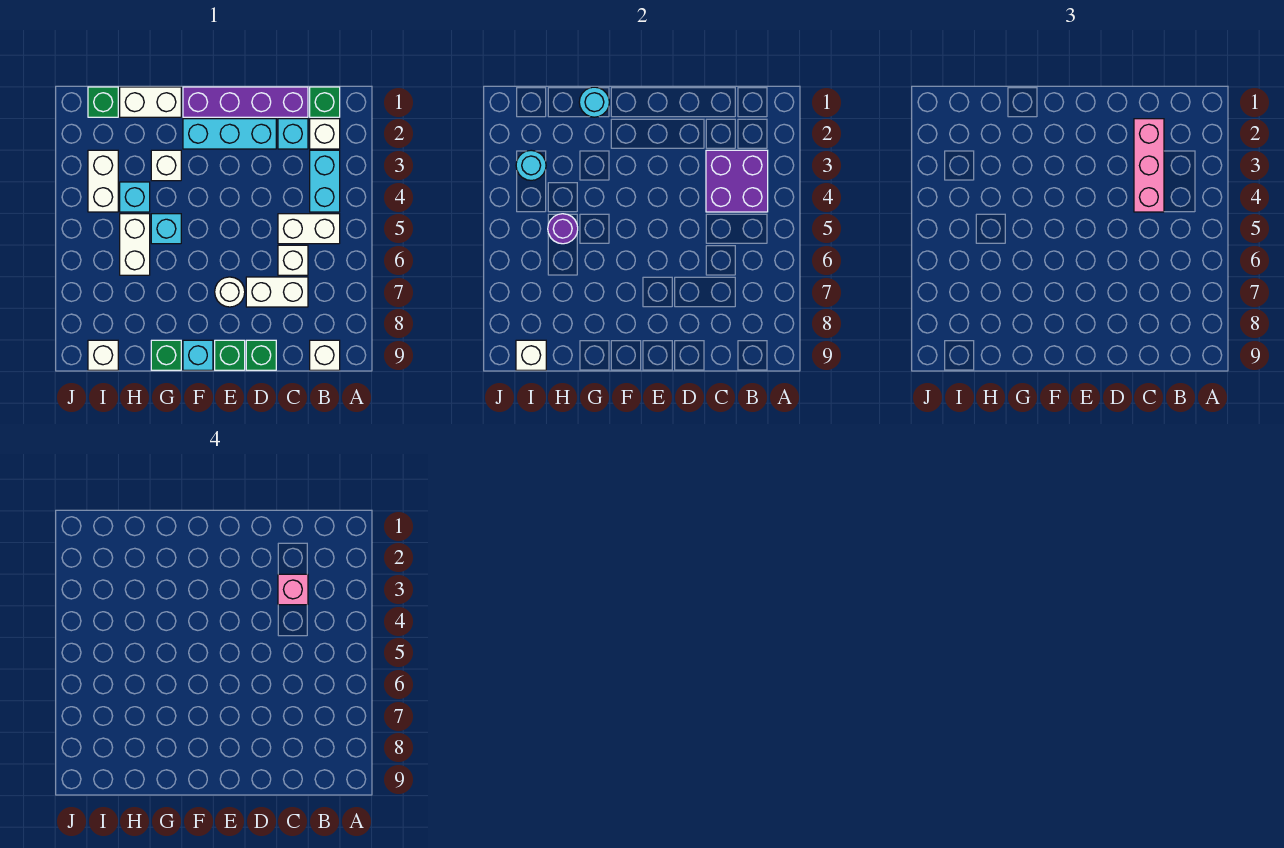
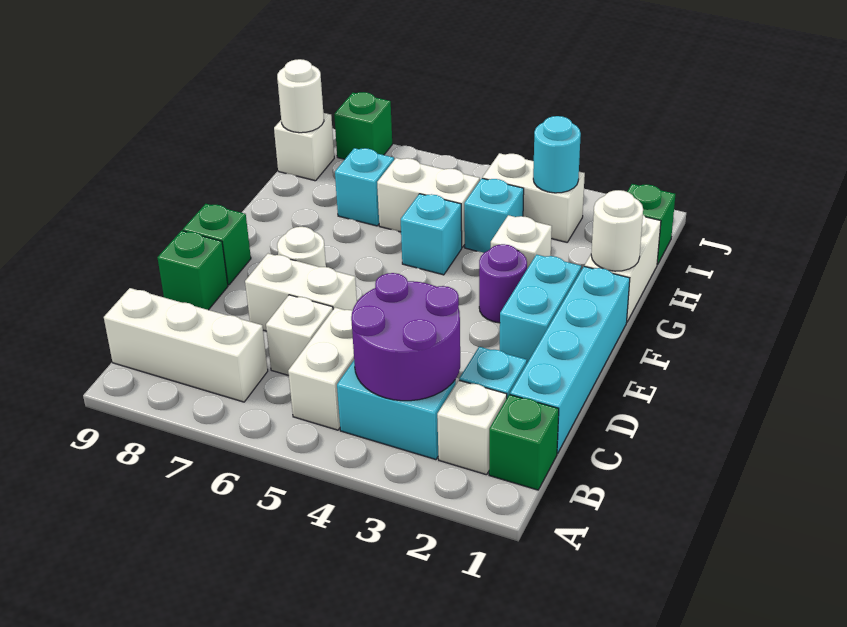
purple brick B3:C4 level 2 -> purple round brick B3:C4 level 2
white brick B9 level 1 -> white brick B7:B9 level 1
purple brick C1:F1 level 1 -> cyan brick C1:F1 level 1
pink brick C2:C4 level 3 -> none
pink brick C3 level 4 -> none
white brick C7:D7 level 1 -> white brick D6:D7 level 1
cyan brick D2:F2 level 1 -> cyan brick E2:F2 level 1
cyan brick F9 level 1 -> cyan brick H7 level 1
cyan round brick G1 level 2 -> white round brick G1 level 2
green brick G9 level 1 -> green brick J8 level 1
purple round brick H5 level 2 -> purple round brick F3 level 1
white brick I9 level 2 -> white round brick I9 level 2

